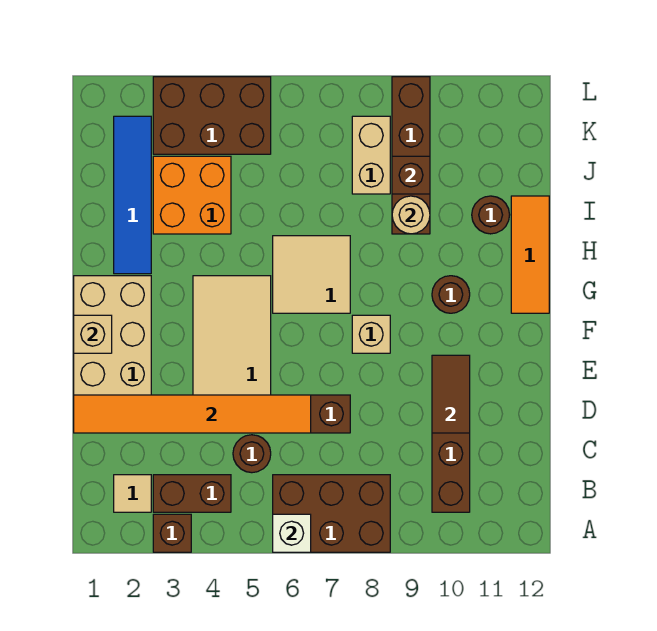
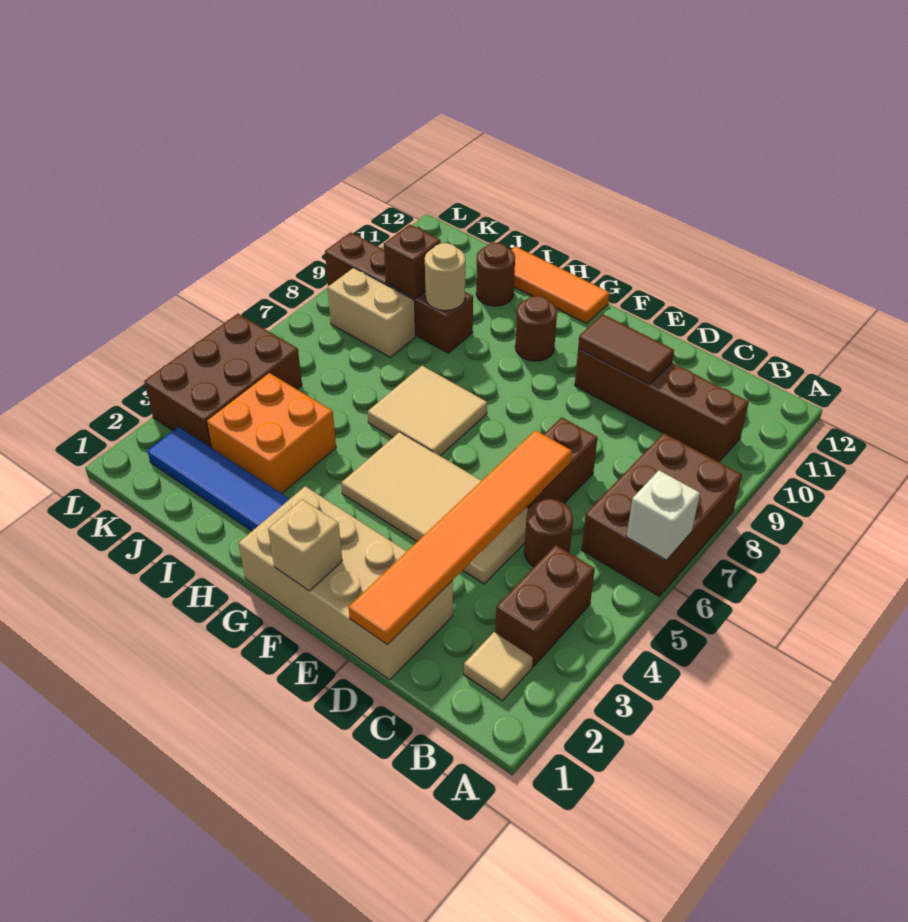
brown brick A3 level 1 -> none
tan brick F8 level 1 -> none

